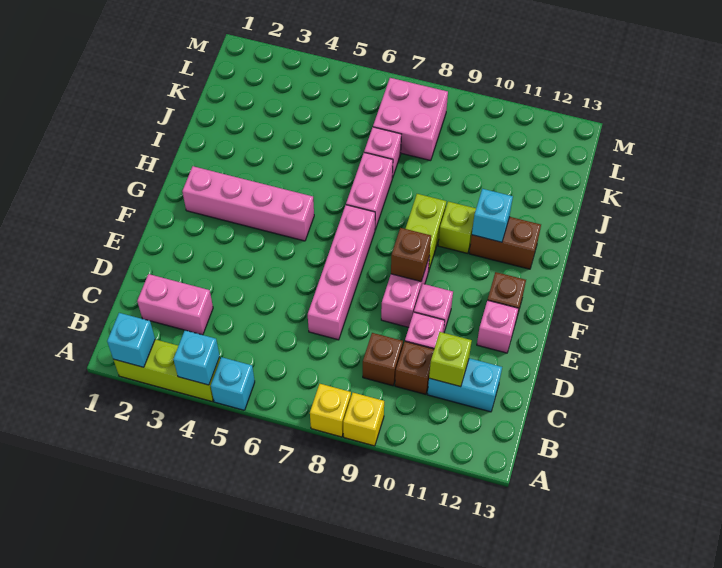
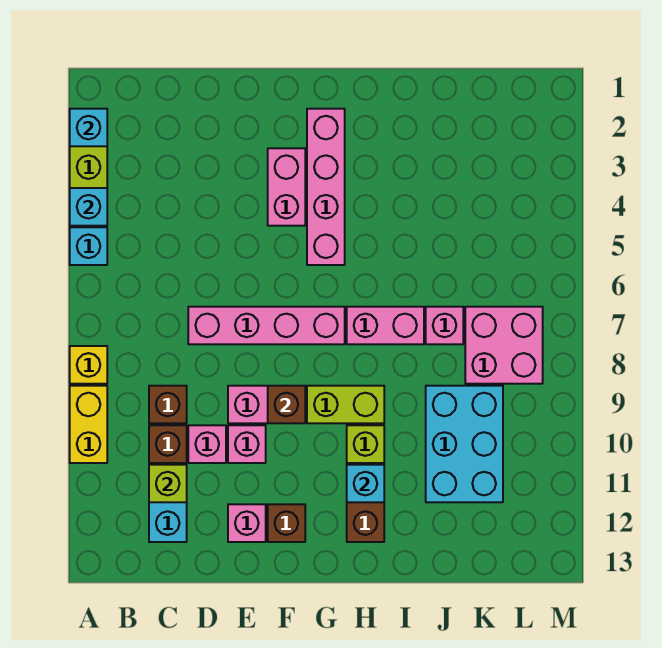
yellow brick A9 level 1 -> yellow brick A9:A10 level 1
pink brick C2:C3 level 1 -> pink brick F3:F4 level 1
none -> cyan brick J9:K11 level 1

